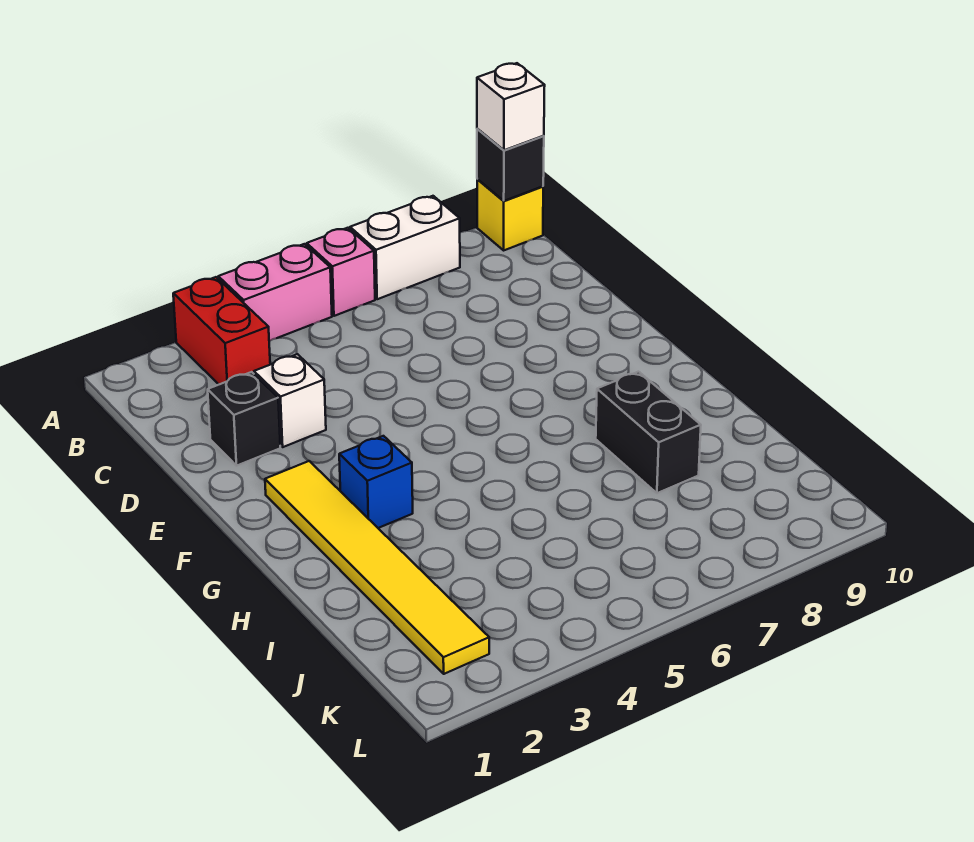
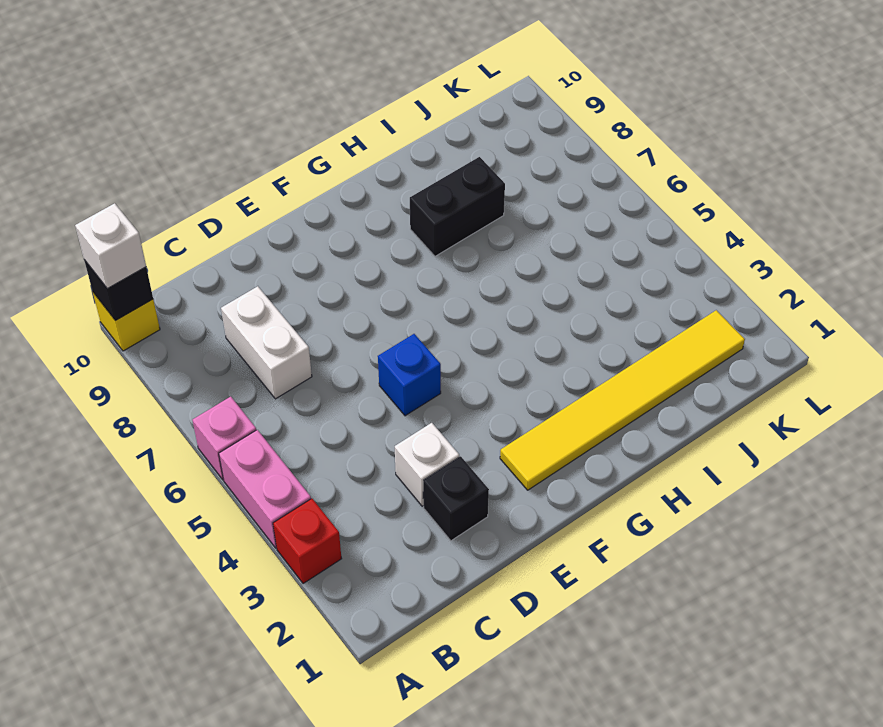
red brick A3:B3 level 1 -> red brick A3 level 1
white brick A7:A8 level 1 -> white brick C7:C8 level 1
blue brick G3 level 1 -> blue brick E5 level 1

